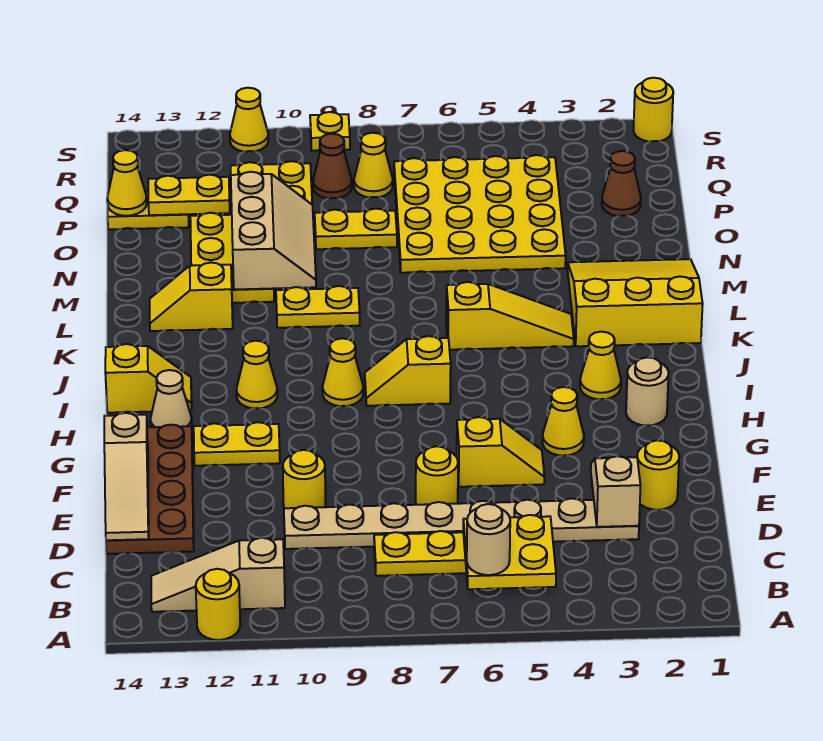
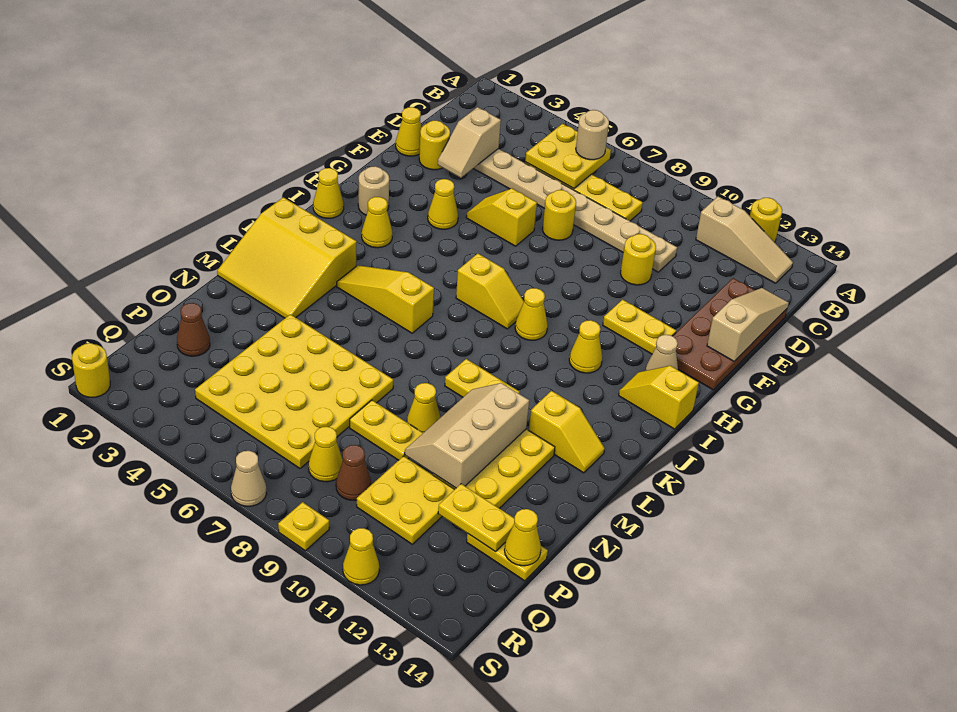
none -> yellow cone E1 level 1
none -> yellow cone I1 level 1
none -> yellow cone N9 level 1
none -> tan cone S7 level 1

